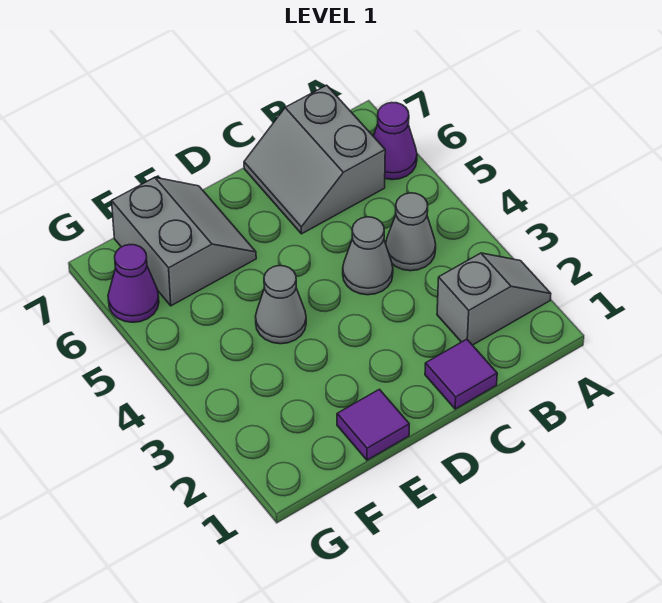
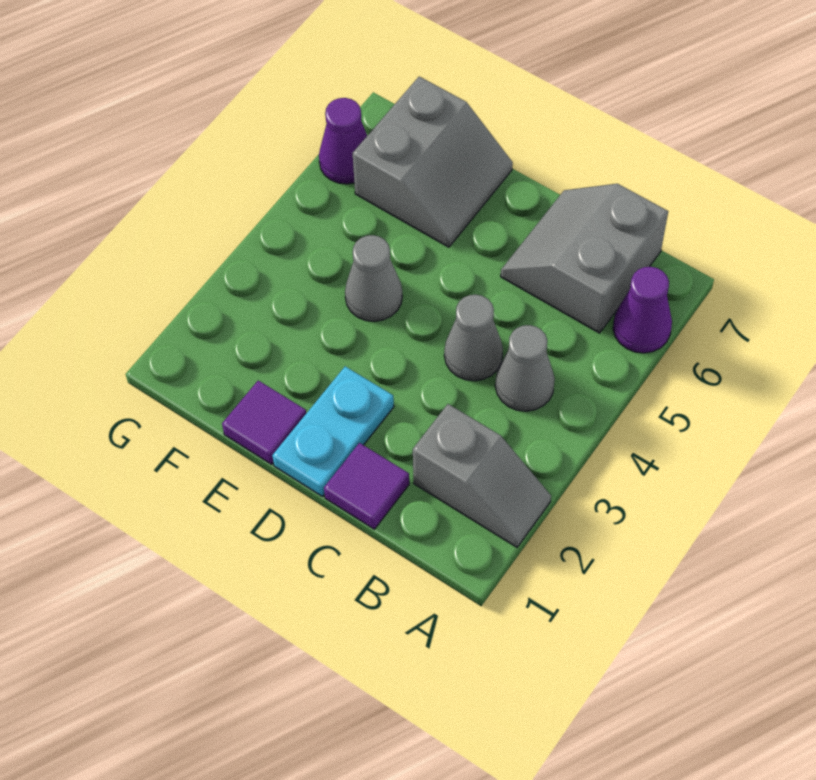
none -> cyan plate D1:D2 level 1

